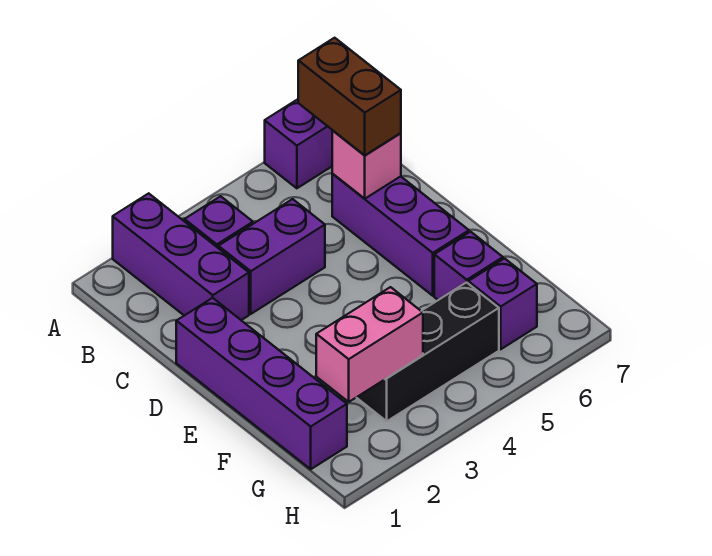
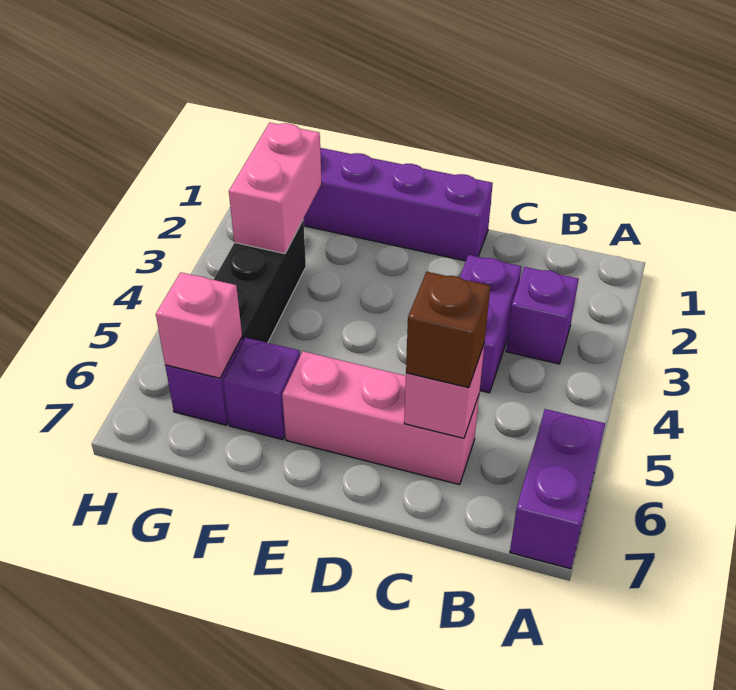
purple brick A2:C2 level 1 -> none
brown brick B6:C6 level 3 -> brown brick C6 level 3
purple brick C6:E6 level 1 -> pink brick C6:E6 level 1
none -> pink brick G6 level 2

